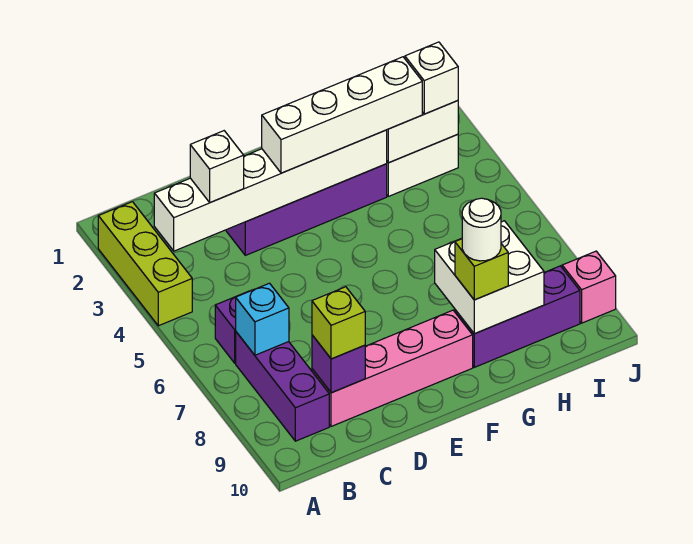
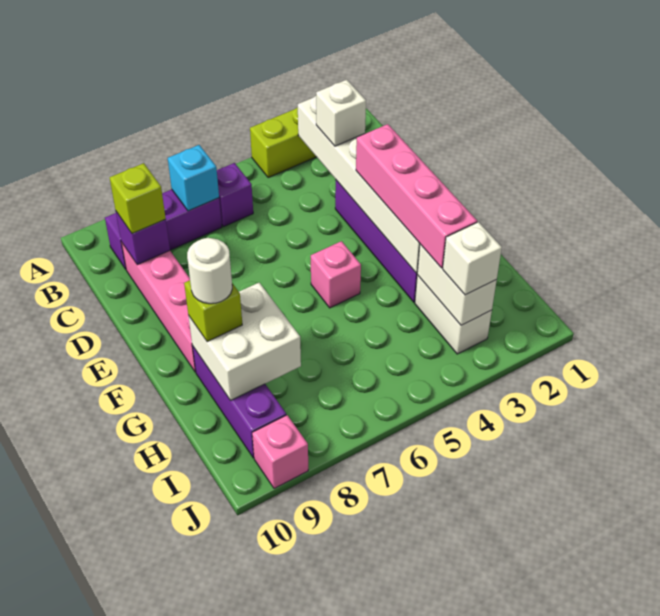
white brick E3:H3 level 3 -> pink brick E3:H3 level 3
none -> pink brick F5 level 1

